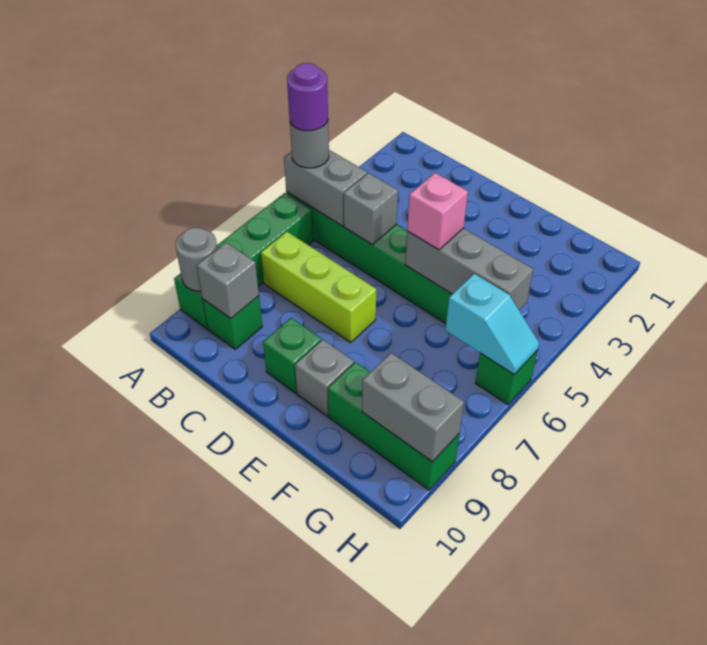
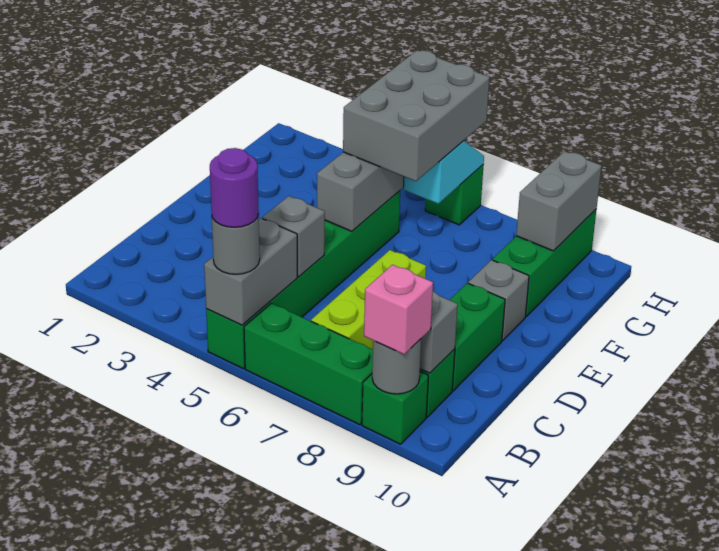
green brick D9 level 1 -> green brick C9:D9 level 1
pink brick E5 level 3 -> pink brick A9 level 3
none -> grey brick F5:H6 level 3

